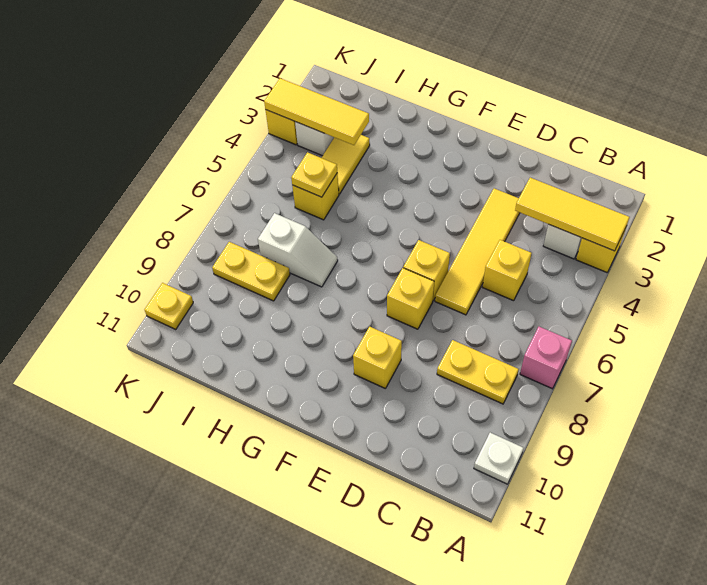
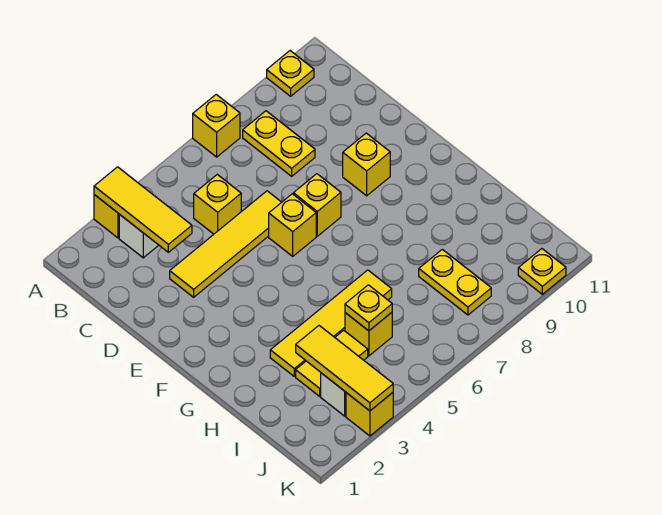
pink brick A7 level 1 -> yellow brick A7 level 1
white plate A10 level 1 -> yellow plate A10 level 1
none -> yellow tile H3:H6 level 1
white slope H7:I7 level 1 top I -> none

